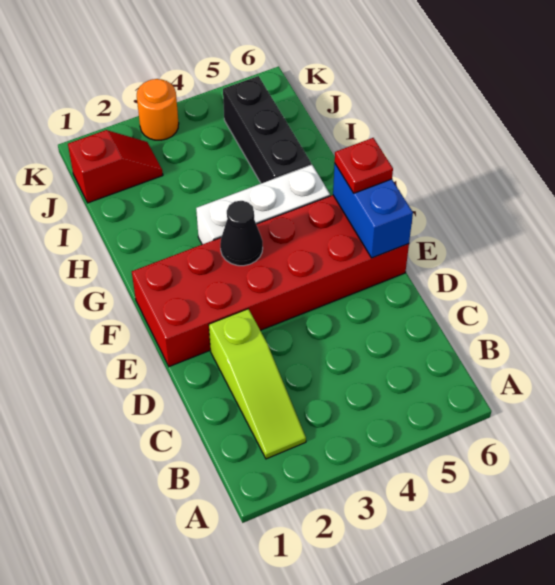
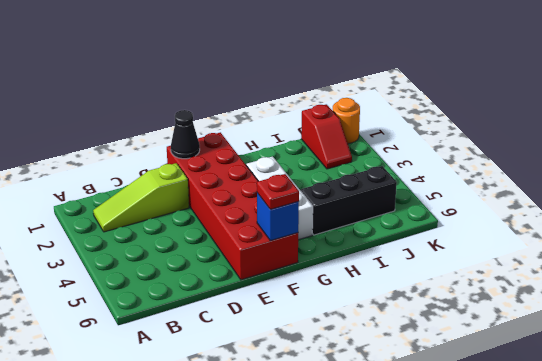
blue brick E6:F6 level 2 -> blue brick F6 level 2
black cone F3 level 2 -> black cone E1 level 2
orange round brick K3 level 1 -> orange round brick K1 level 1

